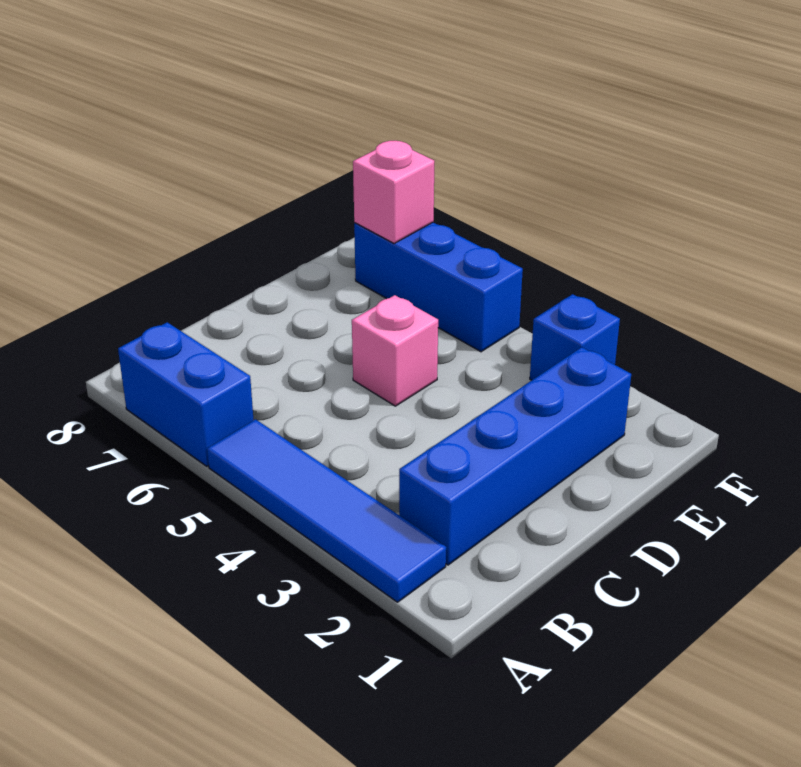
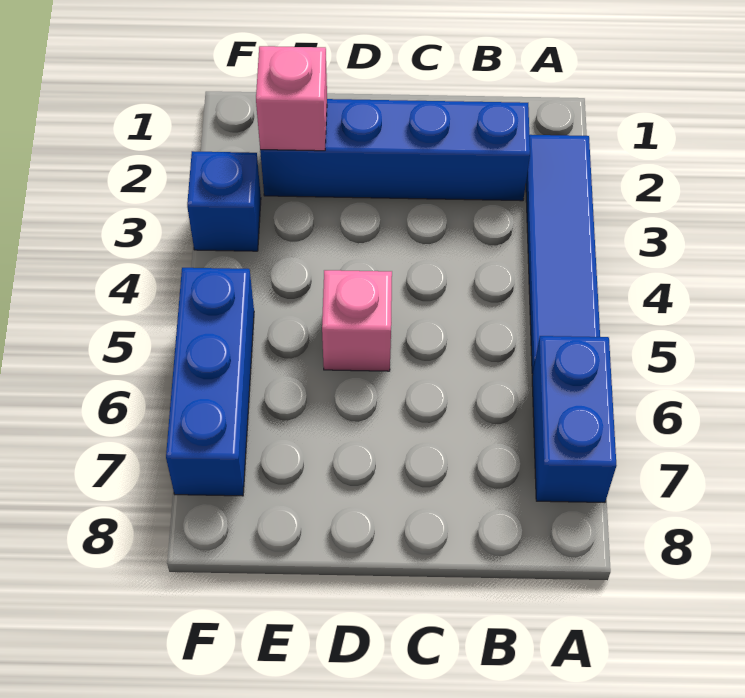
pink brick F7 level 2 -> pink brick E2 level 2

